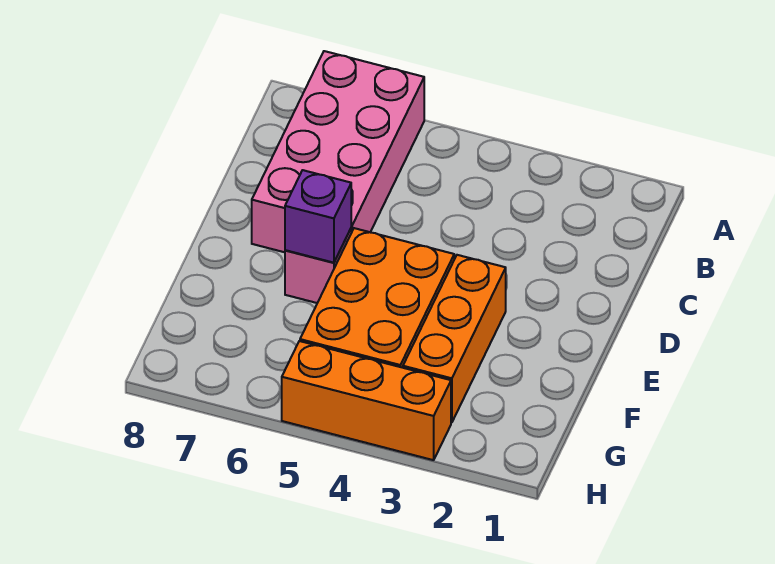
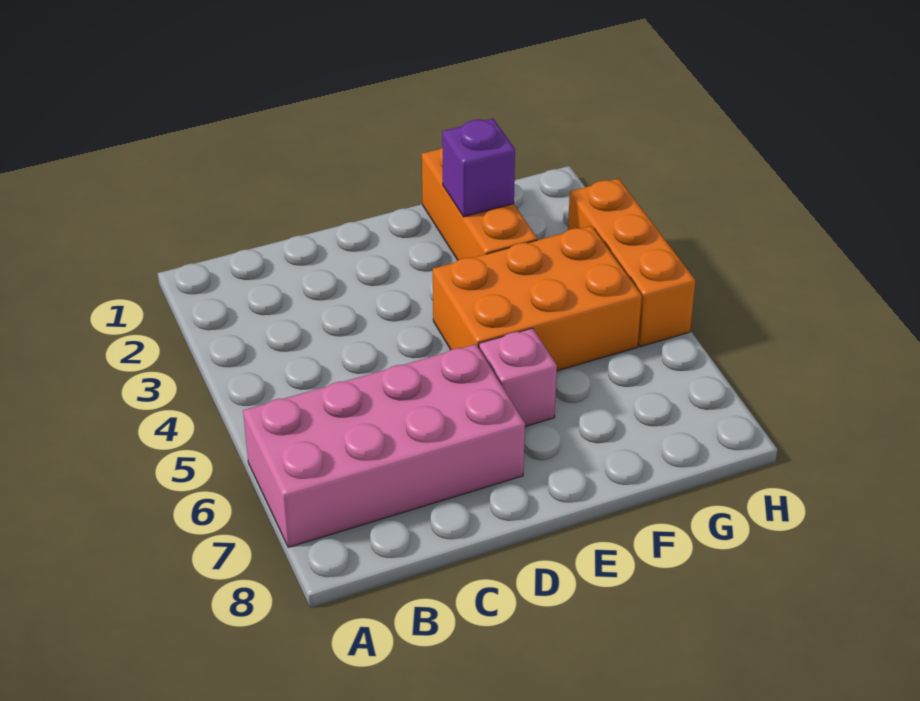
orange brick E3:G3 level 1 -> orange brick F1:F3 level 1
purple brick E6 level 2 -> purple brick F2 level 2

